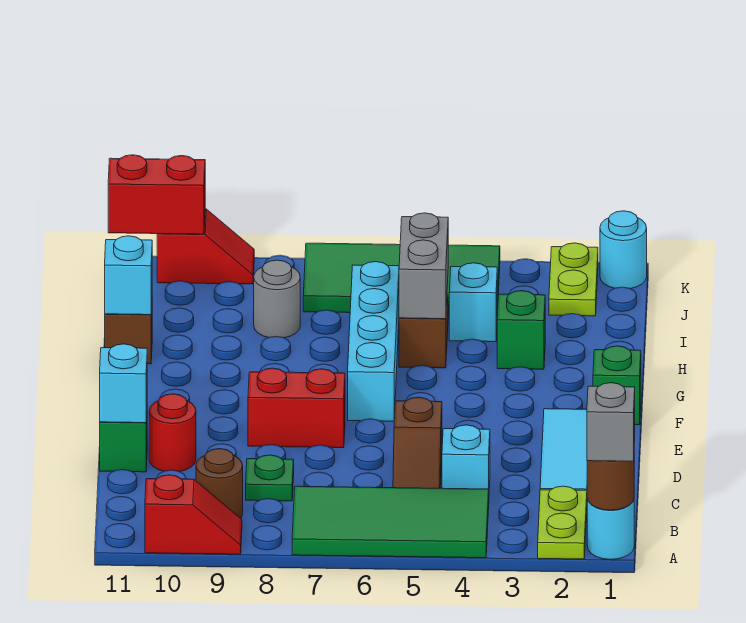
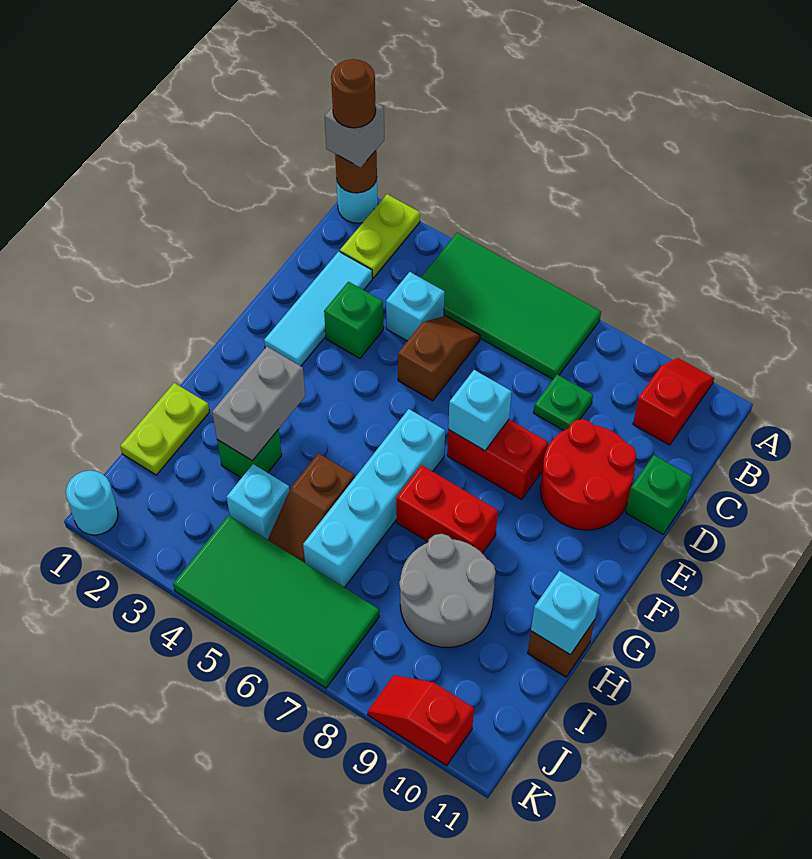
red slope A9:A10 level 1 top 10 -> red slope A10:B10 level 1 top B
brown round brick B9 level 1 -> brown round brick A1 level 4
red round brick D10 level 1 -> red round brick D9:E10 level 1
cyan brick D11 level 2 -> cyan brick E7 level 2
green brick F1 level 1 -> green brick D3 level 1
grey brick H5:I5 level 2 -> grey brick G3:H3 level 2
grey round brick I8 level 1 -> grey round brick H8:I9 level 1
lime plate J2:K2 level 1 -> lime plate H1:I1 level 1
red brick K10:K11 level 2 -> red brick G7:G8 level 1

